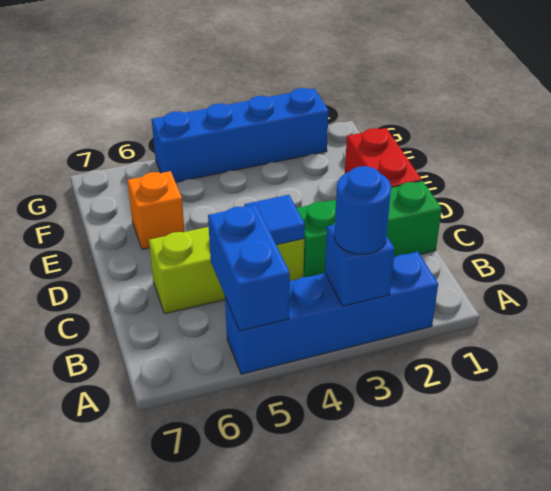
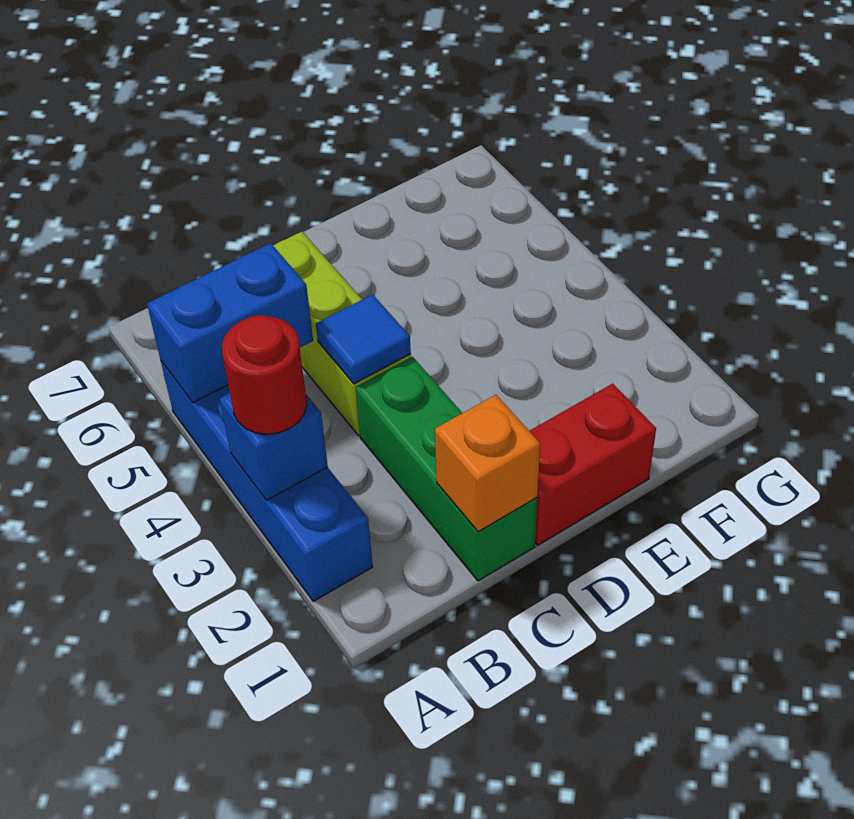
blue round brick A3 level 3 -> red round brick A3 level 3
orange brick E6 level 1 -> orange brick C1 level 2
blue brick G2:G5 level 1 -> none

